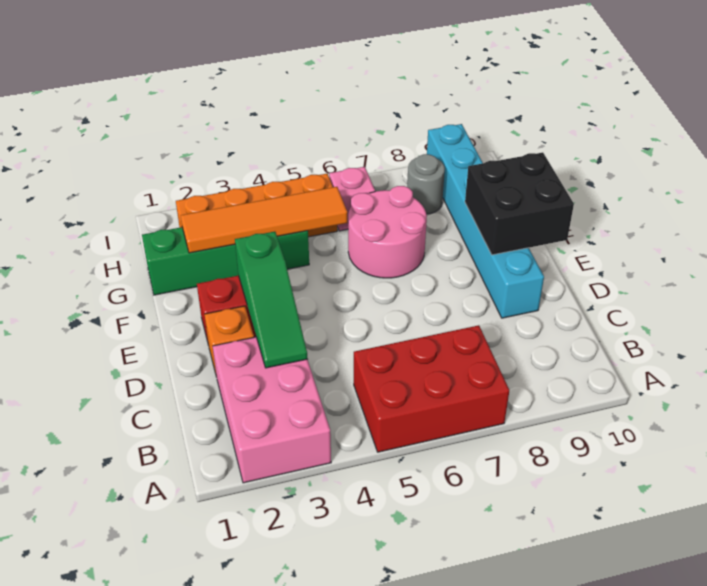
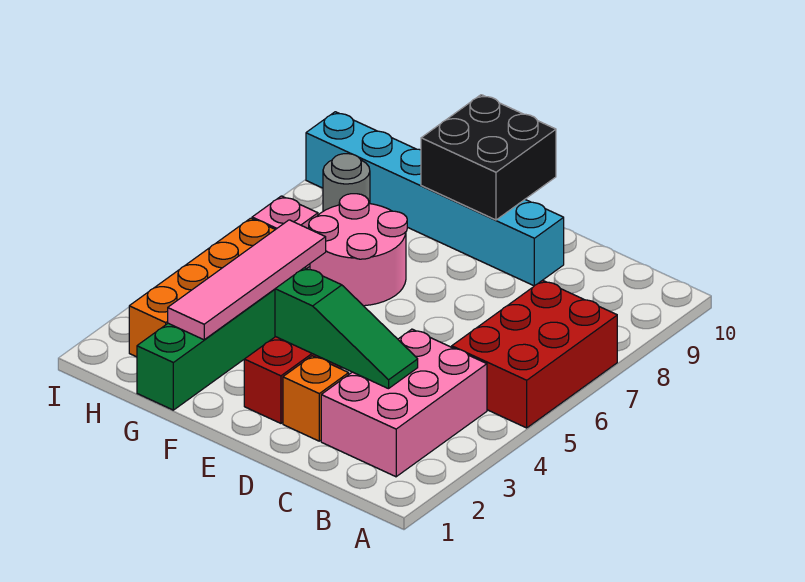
pink brick A2:C3 level 1 -> pink brick B2:C4 level 1
orange tile G2:G5 level 2 -> pink tile G2:G5 level 2

